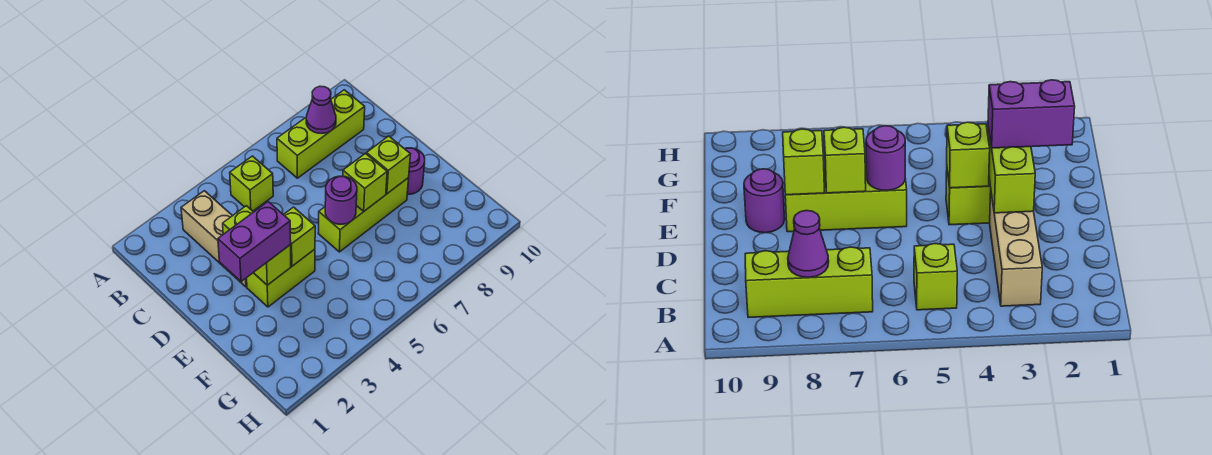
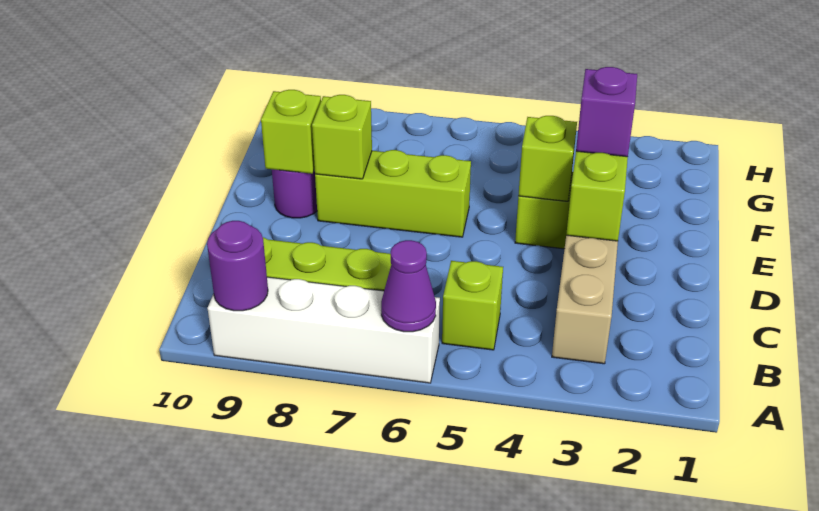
none -> white brick A6:A9 level 1
purple cone B8 level 2 -> purple cone A6 level 2
purple brick E2:E3 level 3 -> purple brick E3 level 3
purple round brick E6 level 2 -> purple round brick A9 level 2
lime brick E7 level 2 -> lime brick E9 level 2

